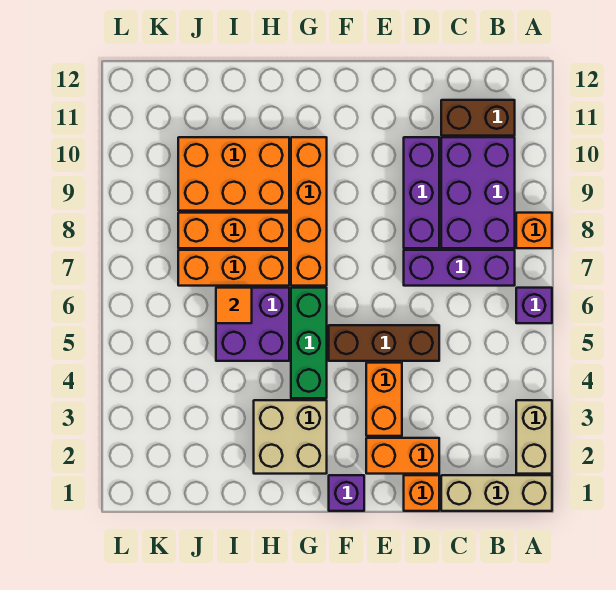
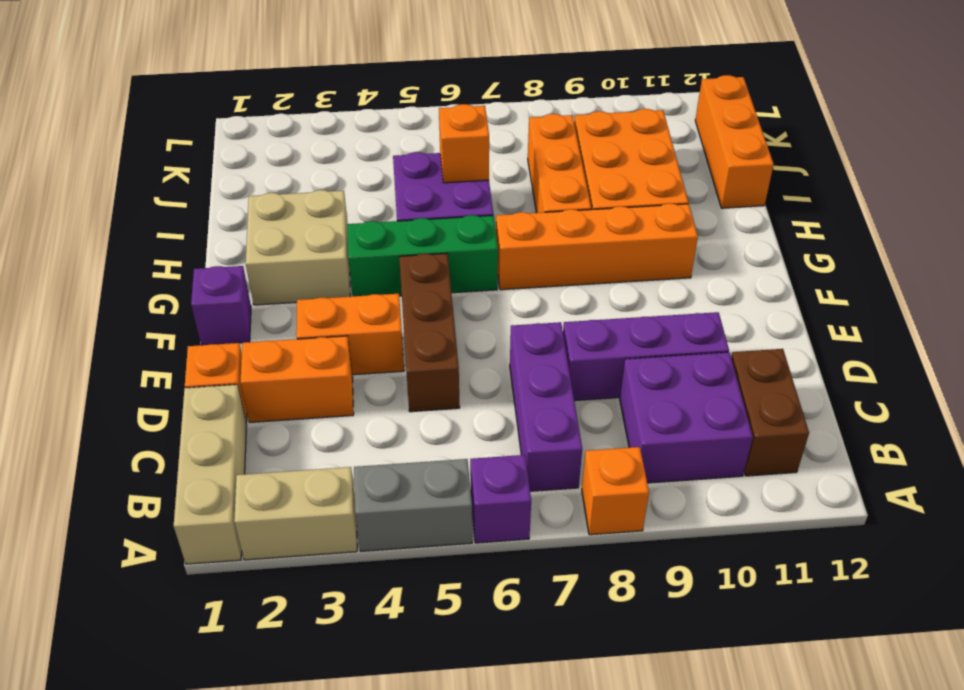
none -> grey brick A4:A5 level 1
purple brick B8:C10 level 1 -> purple brick B9:C10 level 1
orange brick D2:E2 level 1 -> orange brick D2:D3 level 1
orange brick H7:J7 level 1 -> orange brick I12:K12 level 1
orange tile I6 level 2 -> orange brick I6 level 2

